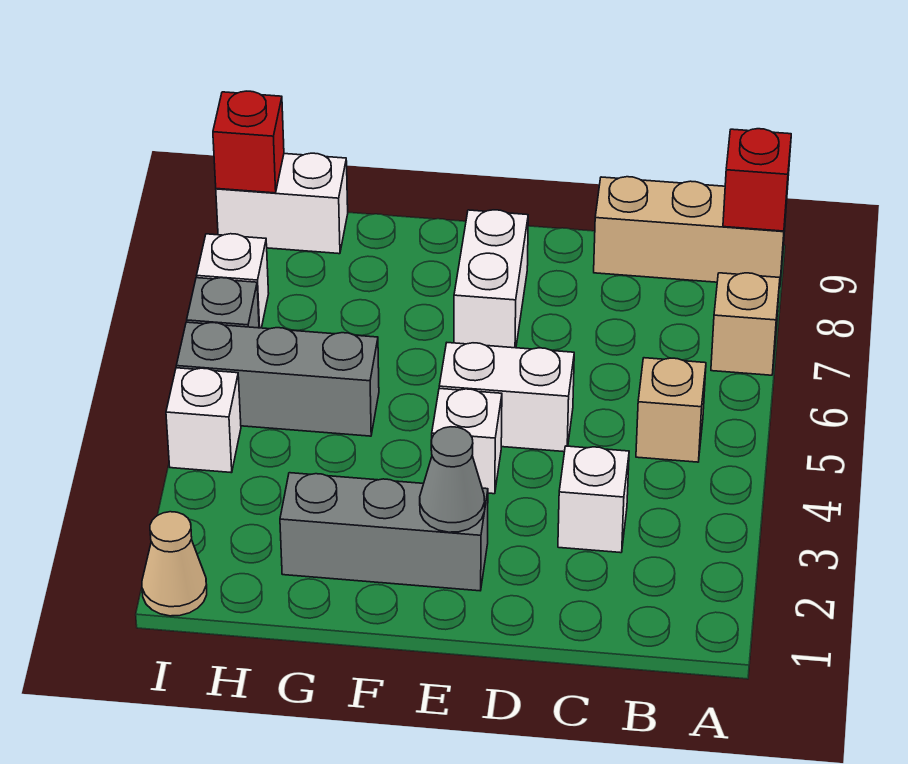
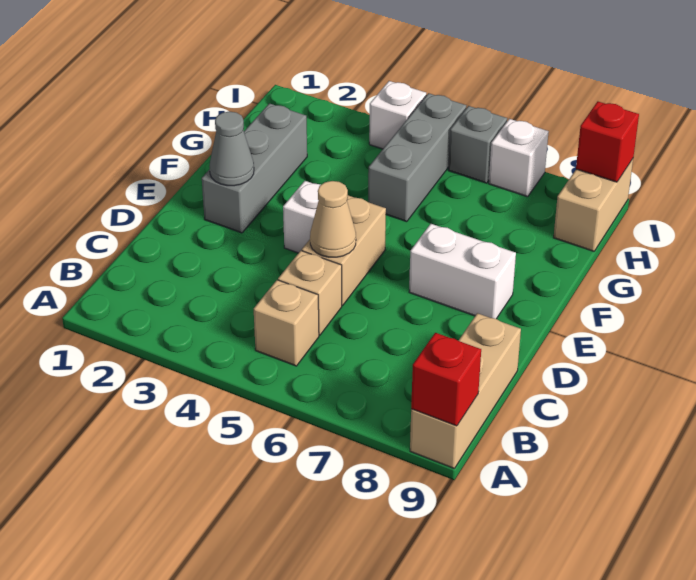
tan brick A7 level 1 -> tan brick C5 level 1
white brick C3 level 1 -> none
white brick D5:E5 level 1 -> tan brick D5:E5 level 1
white brick H9:I9 level 1 -> tan brick H9:I9 level 1
tan cone I1 level 1 -> tan cone D5 level 2

